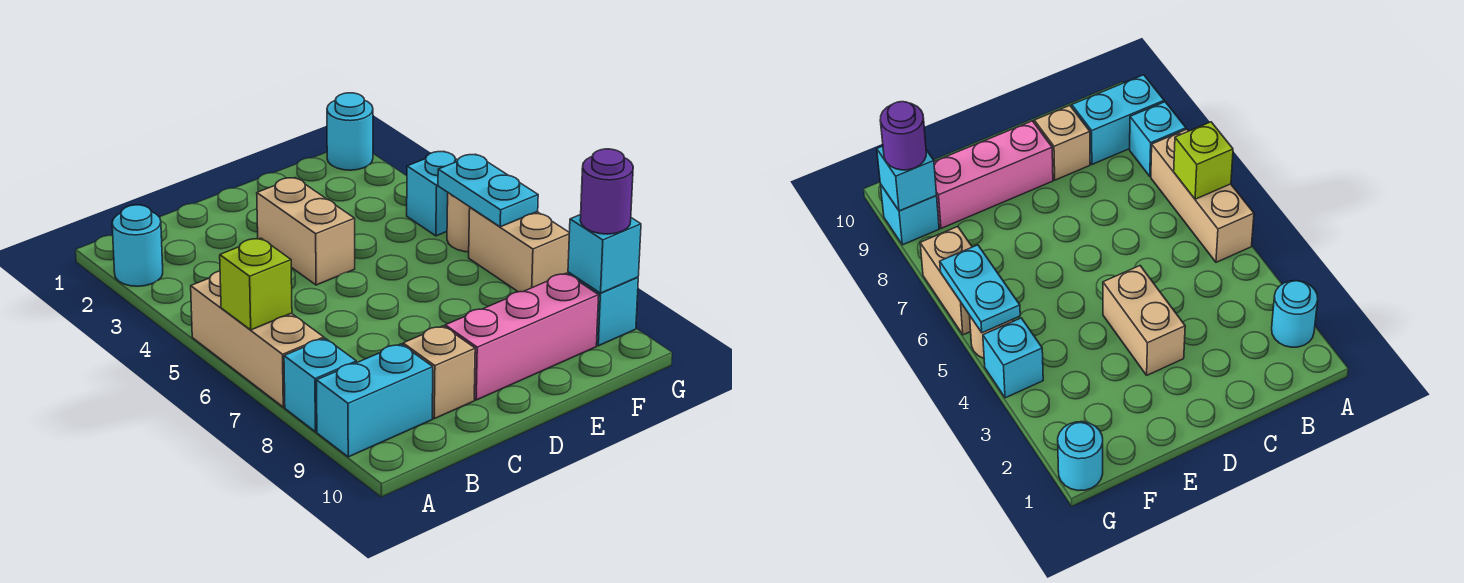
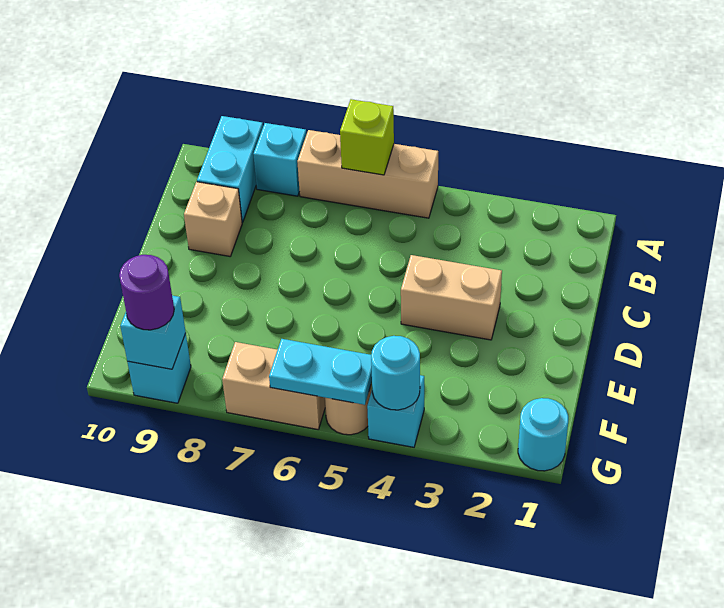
cyan round brick A2 level 1 -> cyan round brick G4 level 2
pink brick D9:F9 level 1 -> none

